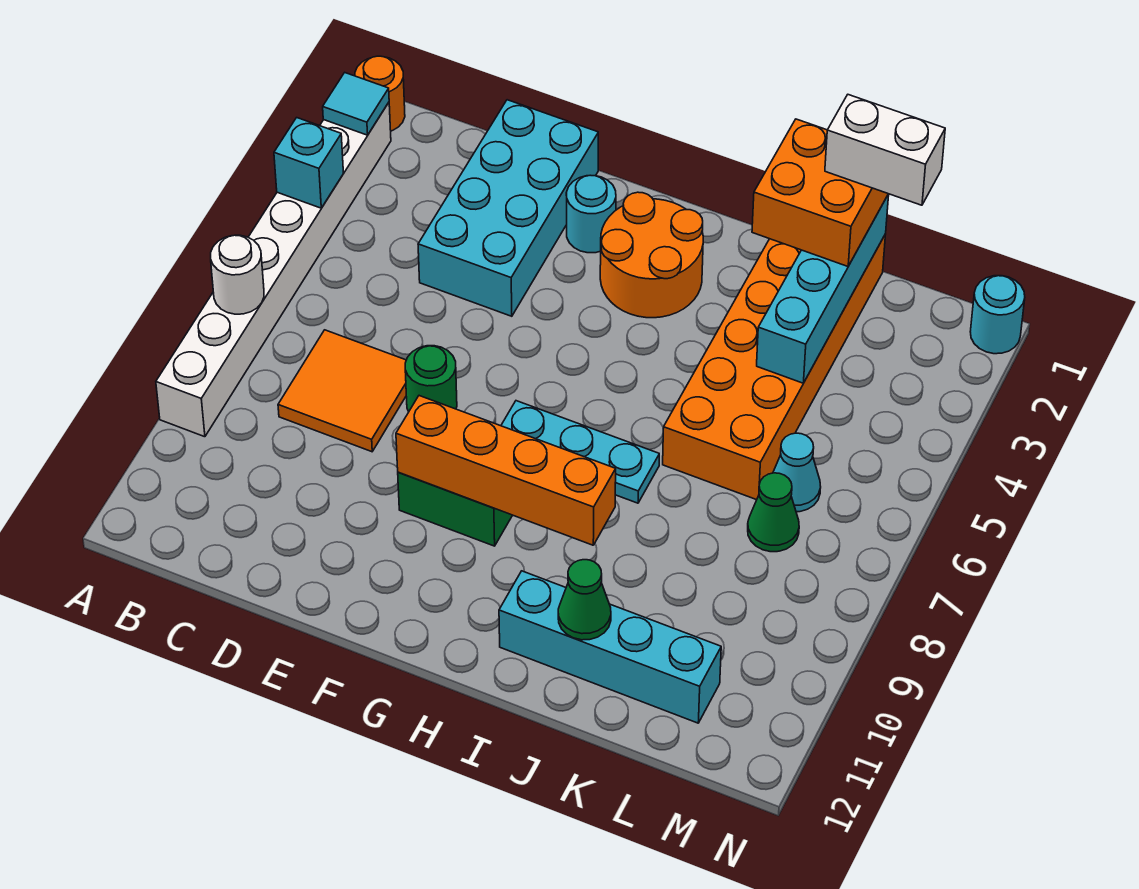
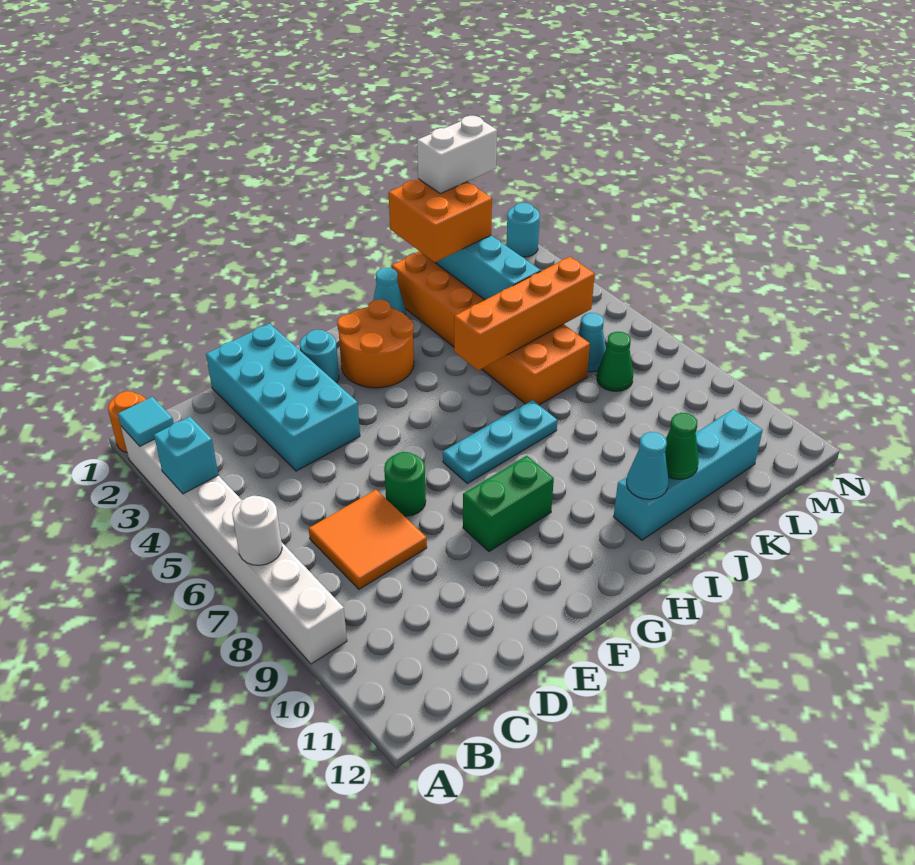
orange brick F9:I9 level 2 -> orange brick I5:L5 level 2
none -> cyan cone I1 level 1
none -> cyan cone I11 level 2

